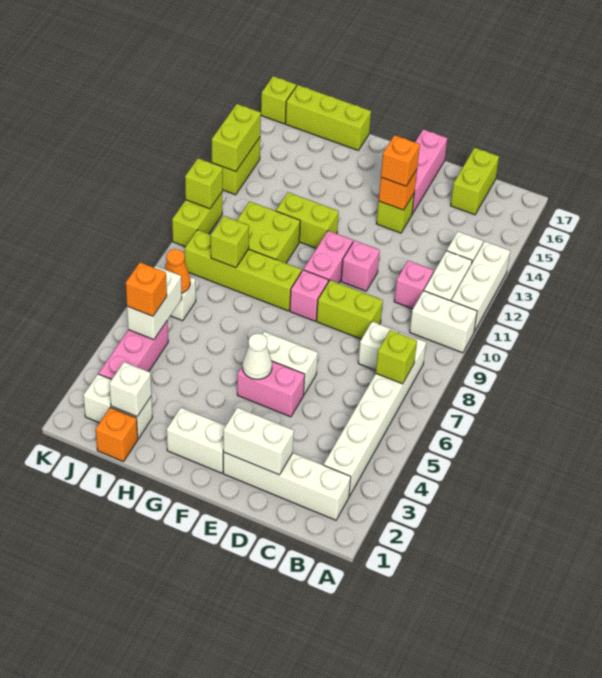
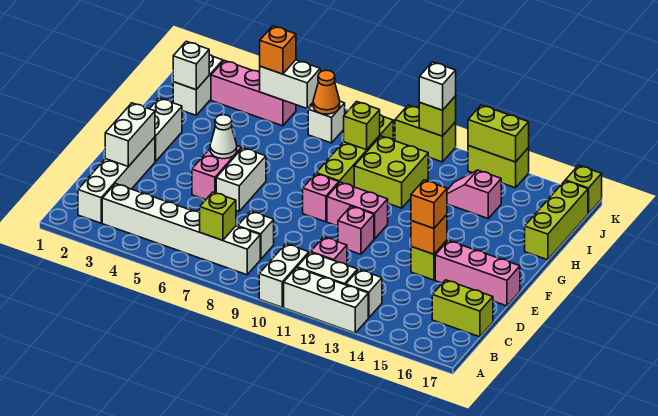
lime brick D9:E9 level 1 -> none
lime brick G12:H12 level 1 -> none
orange brick I1 level 1 -> none
none -> pink slope I13:I14 level 1 top 14
none -> white brick K11 level 3

